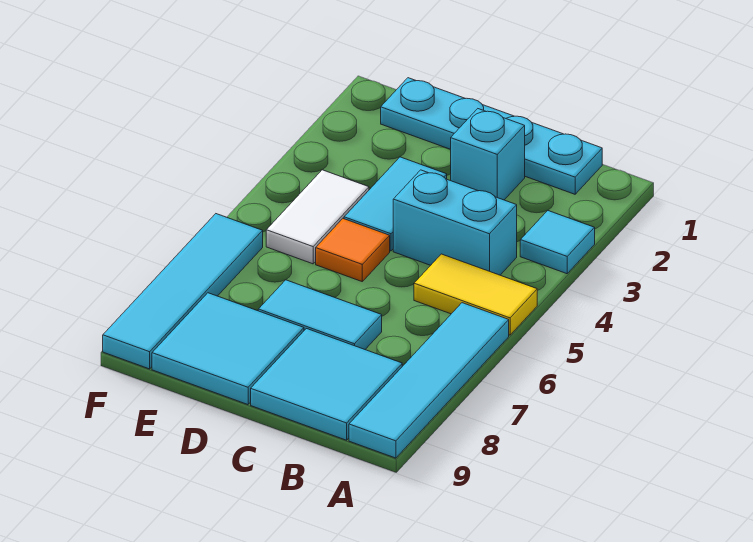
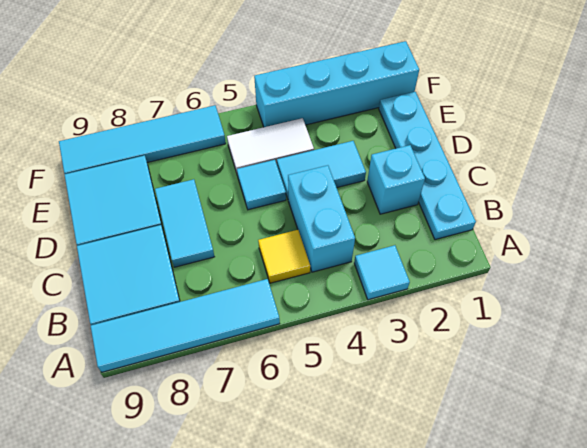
yellow tile A5:B5 level 1 -> yellow tile B5 level 1
orange tile D5 level 1 -> cyan tile D5 level 1
none -> cyan brick F1:F4 level 1

